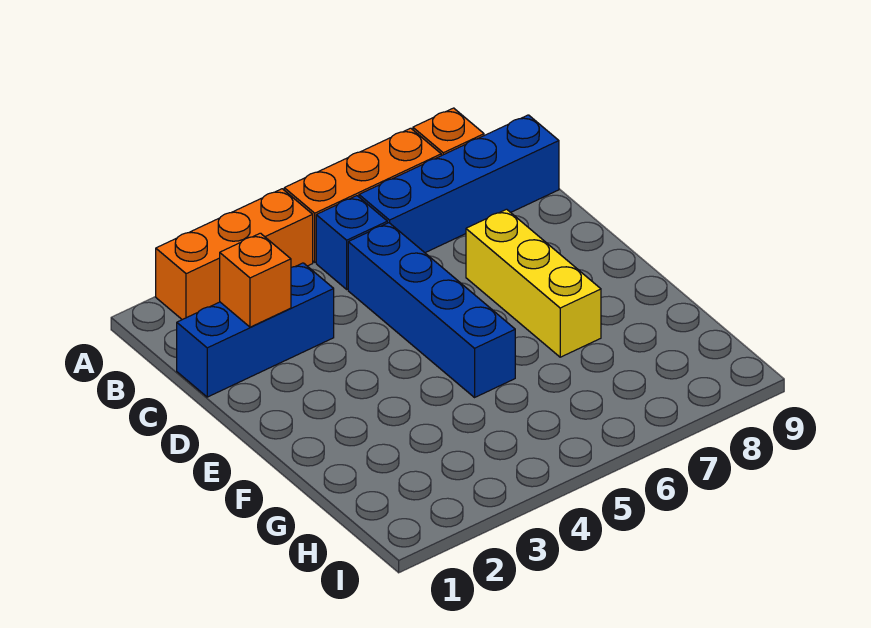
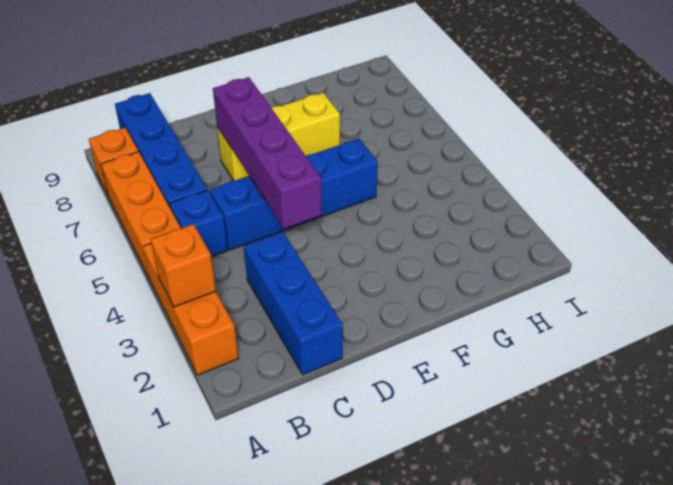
orange brick C2 level 2 -> orange brick A3 level 2
none -> purple brick D4:D7 level 2

